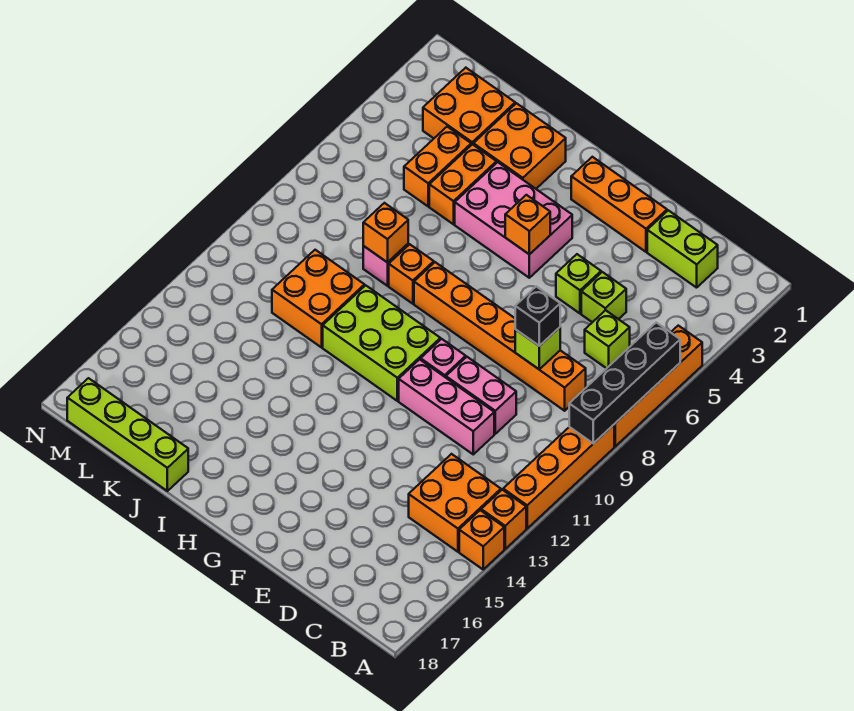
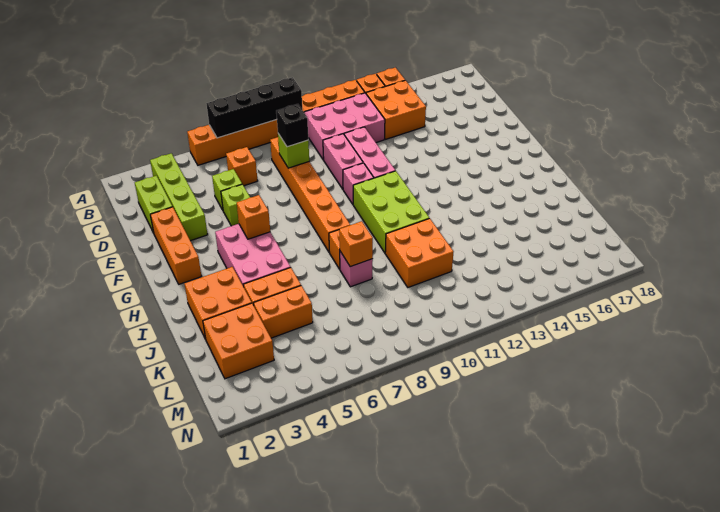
none -> pink brick B10:C12 level 1
lime brick C6 level 1 -> orange brick C6 level 1
lime brick J18:M18 level 1 -> lime brick B3:E3 level 1

